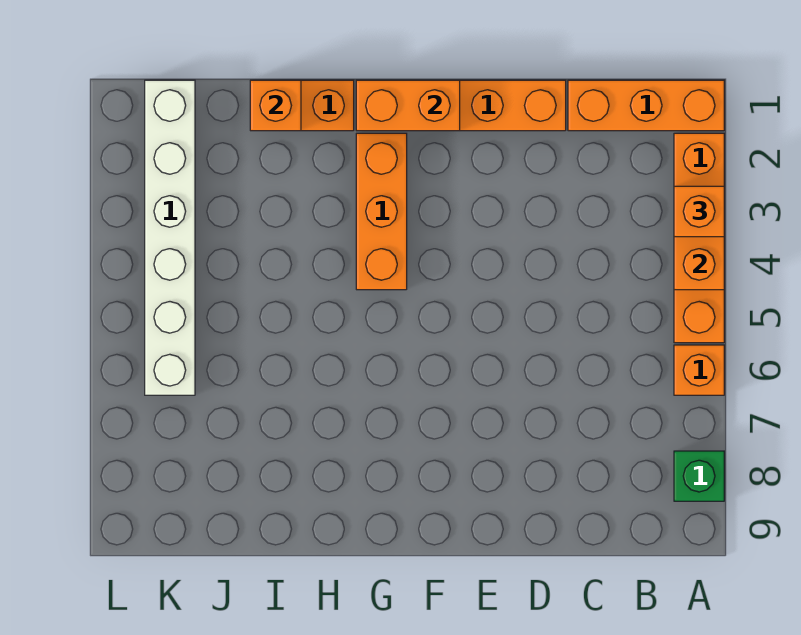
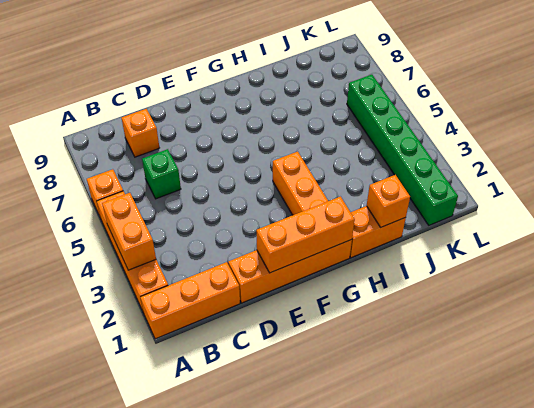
orange brick A3 level 3 -> orange brick C8 level 1
green brick A8 level 1 -> green brick C6 level 1
orange brick F1:G1 level 2 -> orange brick E1:G1 level 2
white brick K1:K6 level 1 -> green brick K1:K6 level 1

